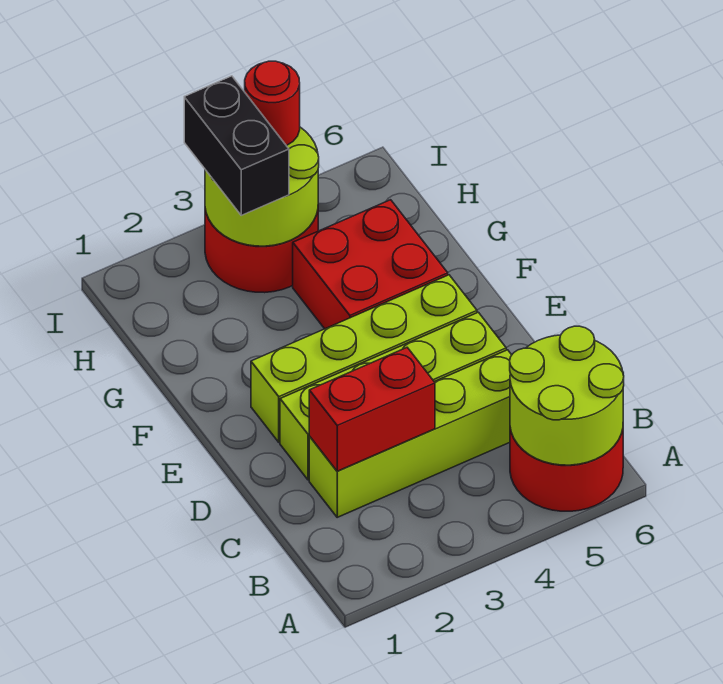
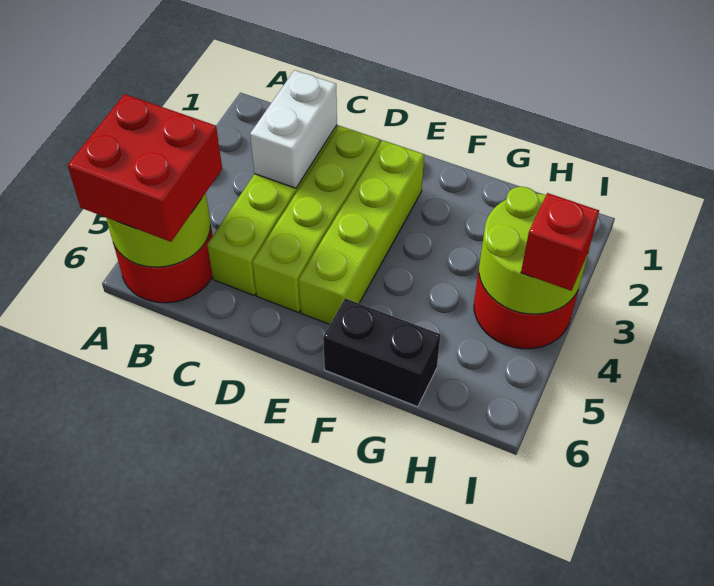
red brick C2:C3 level 2 -> white brick C2:C3 level 2
red brick F4:G5 level 1 -> red brick A5:B6 level 3
black brick H3:I3 level 3 -> black brick F6:G6 level 1
red round brick I4 level 3 -> red brick I4 level 3

